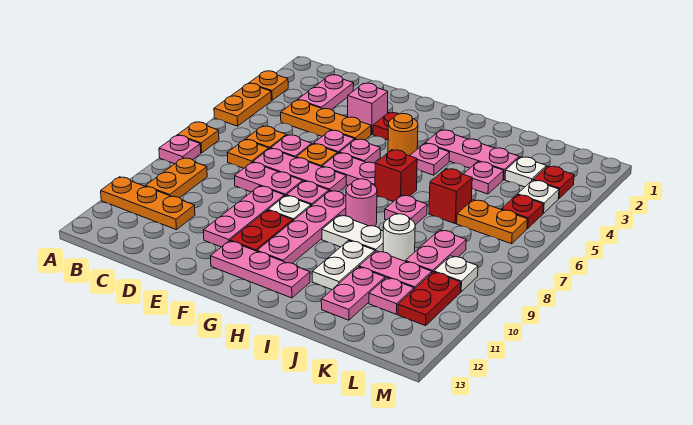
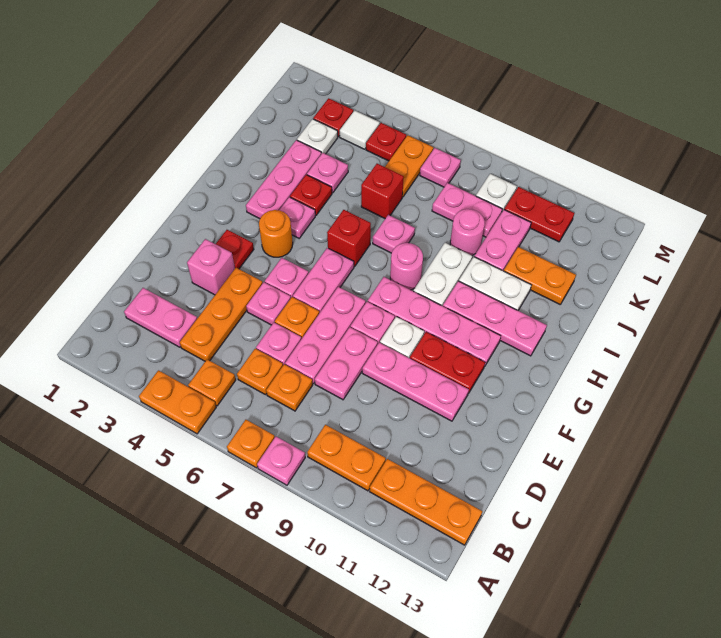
orange plate A3 level 1 -> orange plate B5 level 1
orange plate A11:C11 level 1 -> orange plate B11:B13 level 1
pink plate F12:H12 level 1 -> pink plate H10:H12 level 1
none -> red plate I4 level 1
white round brick J9 level 1 -> pink round brick J9 level 1
pink plate J11:J12 level 1 -> orange plate J11:J12 level 1
pink plate K11 level 1 -> pink plate L7 level 1
white plate L4 level 1 -> white tile L4 level 1

